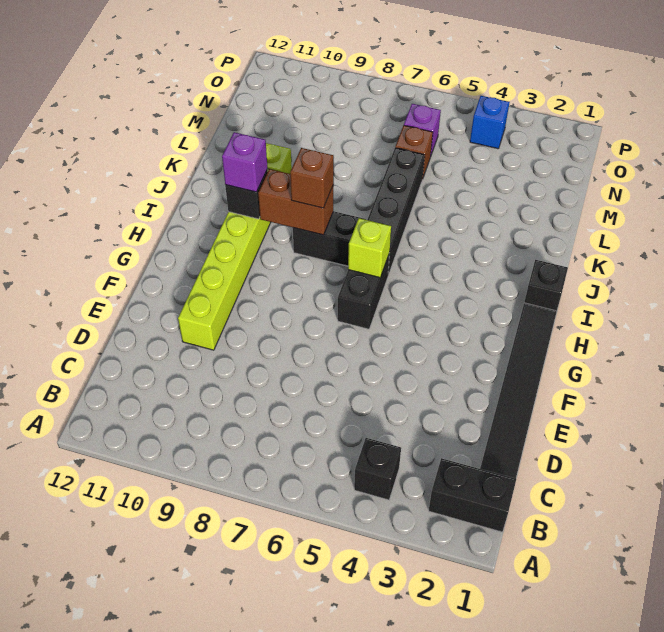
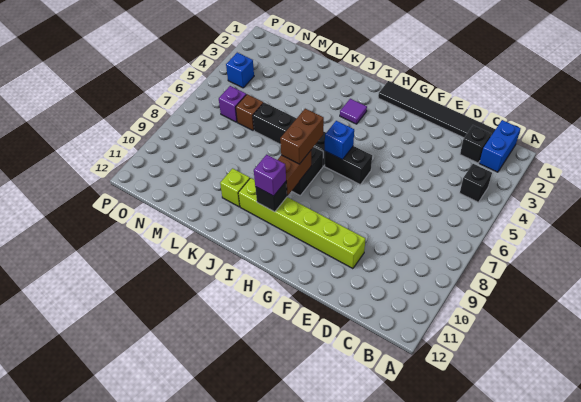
black brick B1:B2 level 1 -> blue brick B1:B2 level 1
lime brick H6 level 2 -> blue brick H6 level 2
black brick I1 level 1 -> black brick C2 level 1
none -> purple tile I3 level 1
brown brick I8 level 3 -> brown brick I7:I8 level 3

